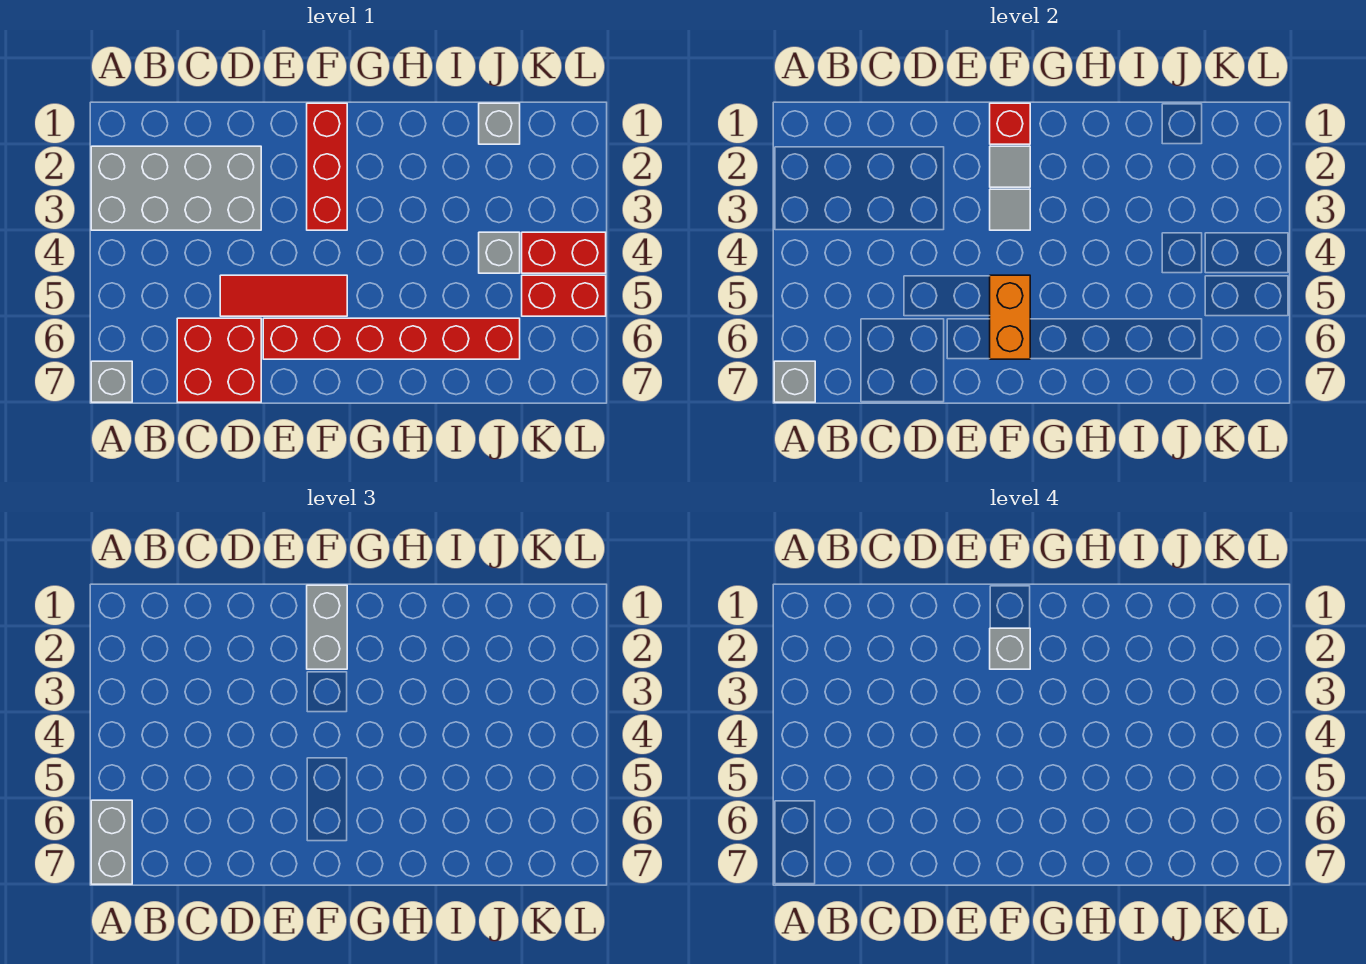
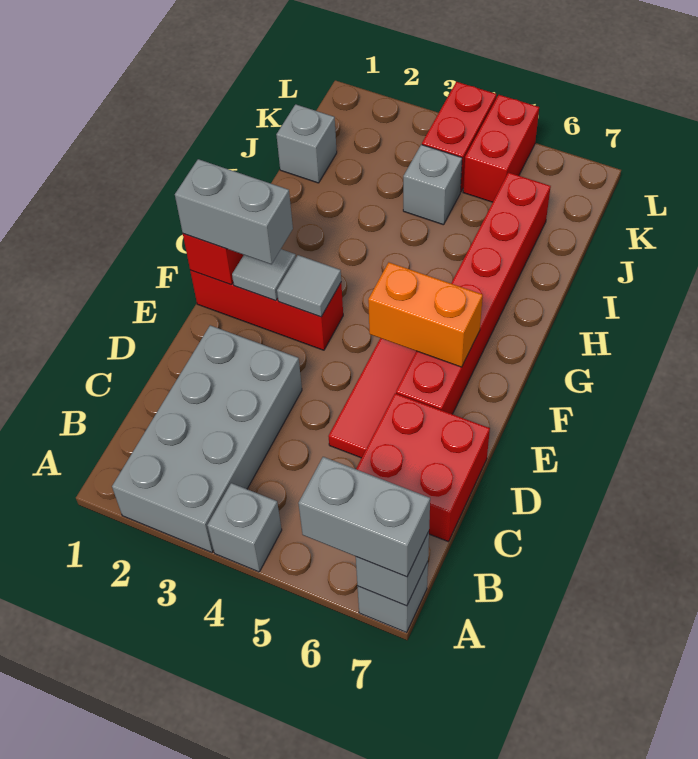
grey brick F2 level 4 -> grey brick A4 level 1

